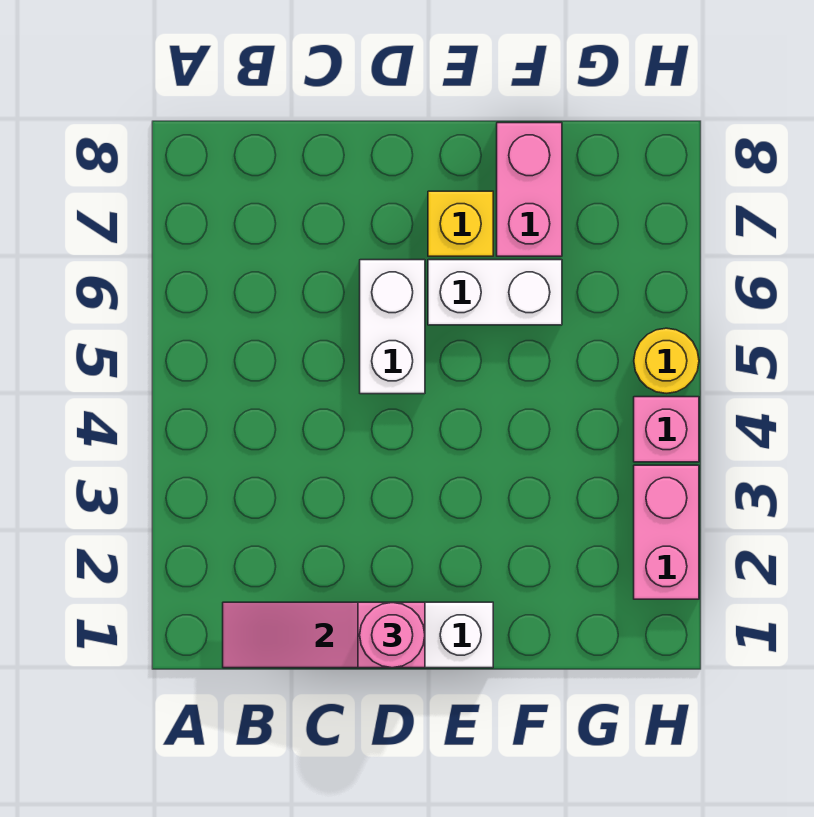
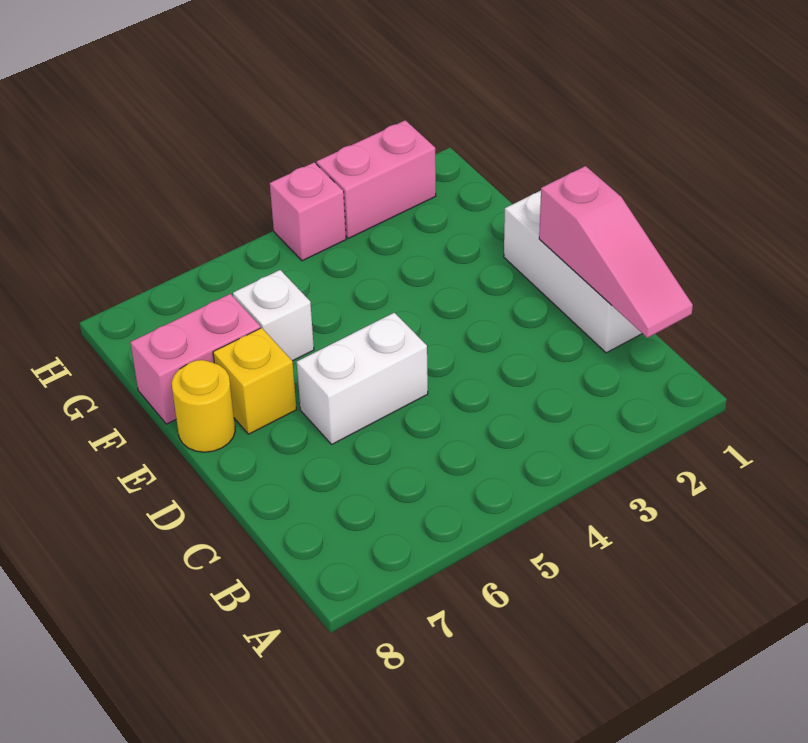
pink round brick D1 level 3 -> none
white brick E6:F6 level 1 -> white brick F6 level 1
yellow round brick H5 level 1 -> yellow round brick E8 level 1

